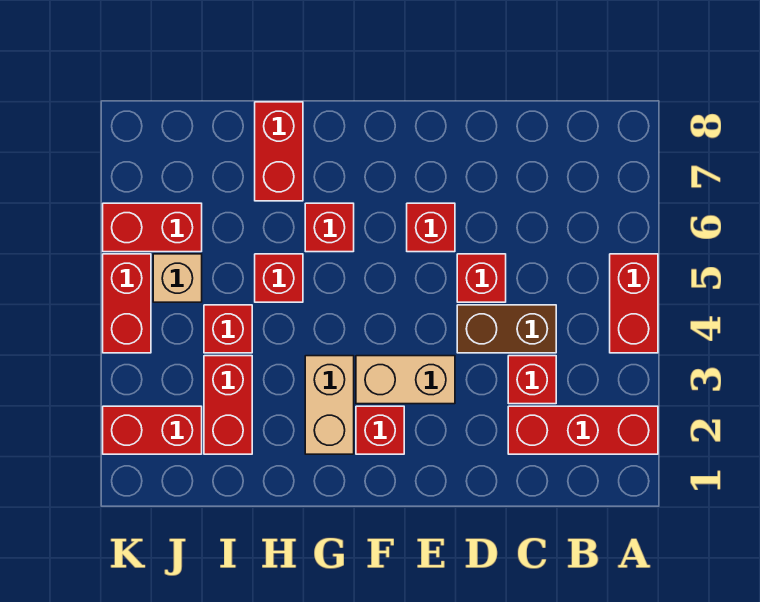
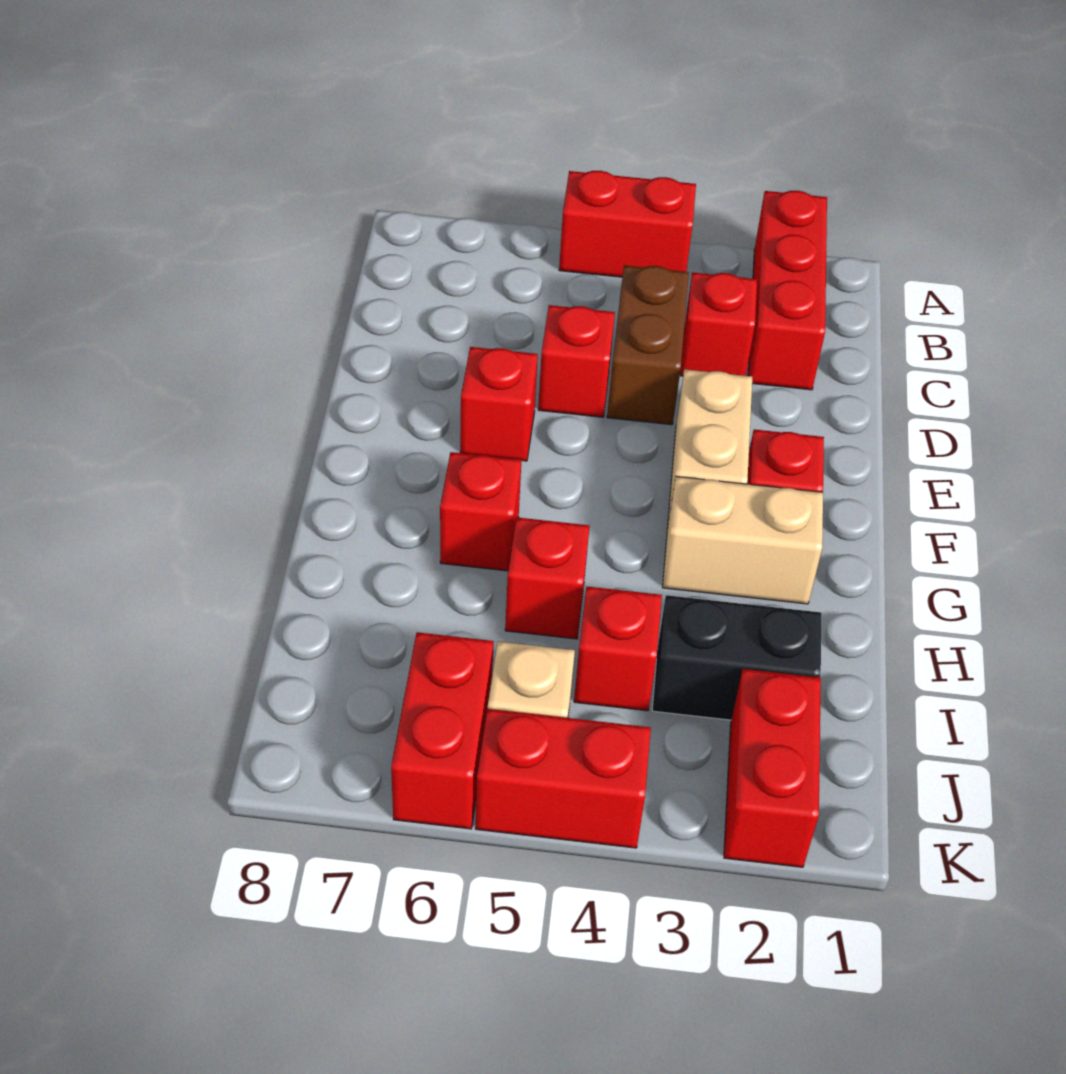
red brick H7:H8 level 1 -> none
red brick I2:I3 level 1 -> black brick I2:I3 level 1

